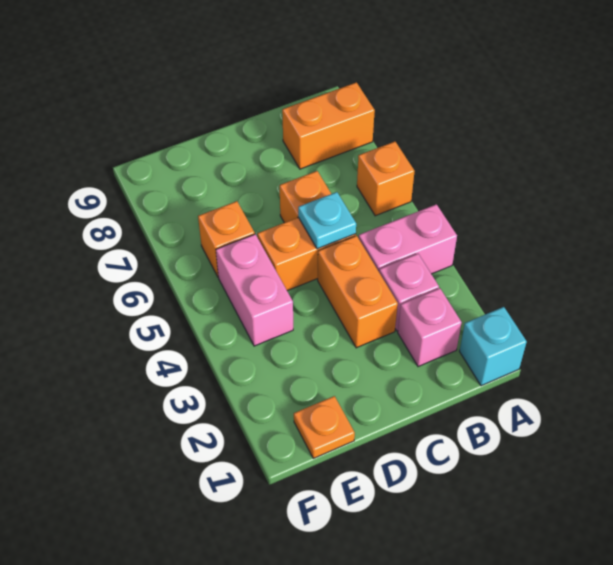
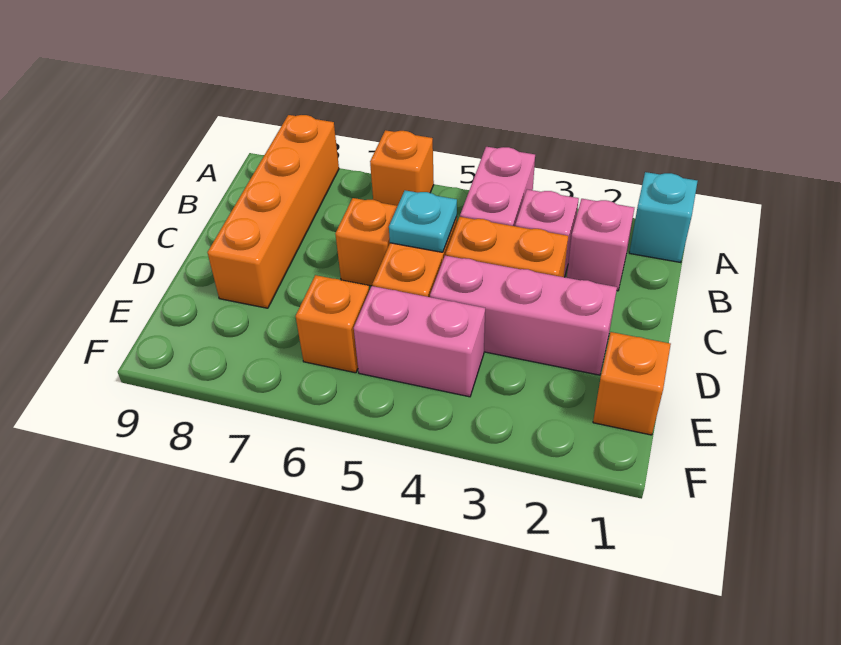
orange brick A8:B8 level 1 -> orange brick A8:D8 level 1
none -> pink brick D2:D4 level 1
orange plate E1 level 1 -> orange brick E1 level 1

